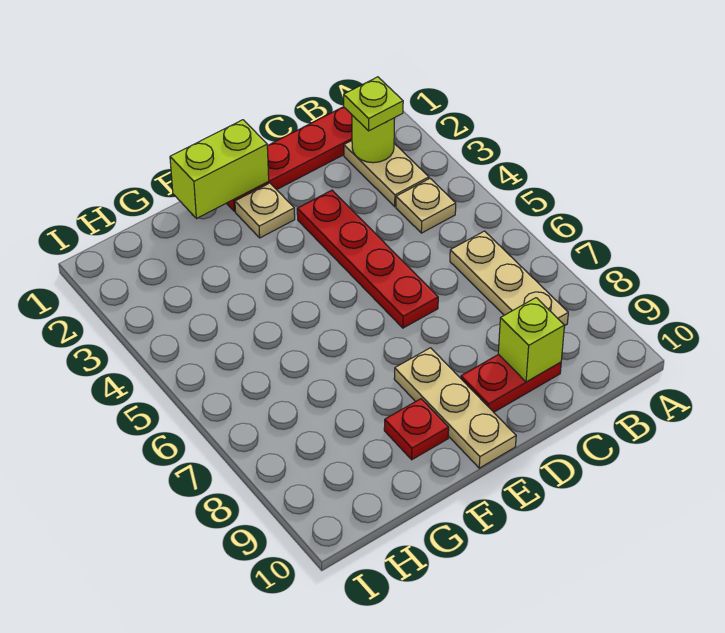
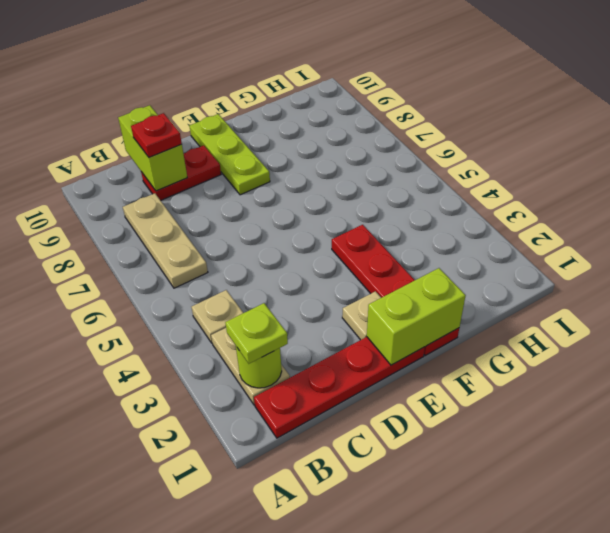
lime brick C9 level 2 -> lime brick C9:C10 level 2
red plate D3:D6 level 1 -> red plate F1:F4 level 1
tan plate E8:E10 level 1 -> lime plate E8:E10 level 1
red plate F9 level 1 -> red plate C9 level 3

